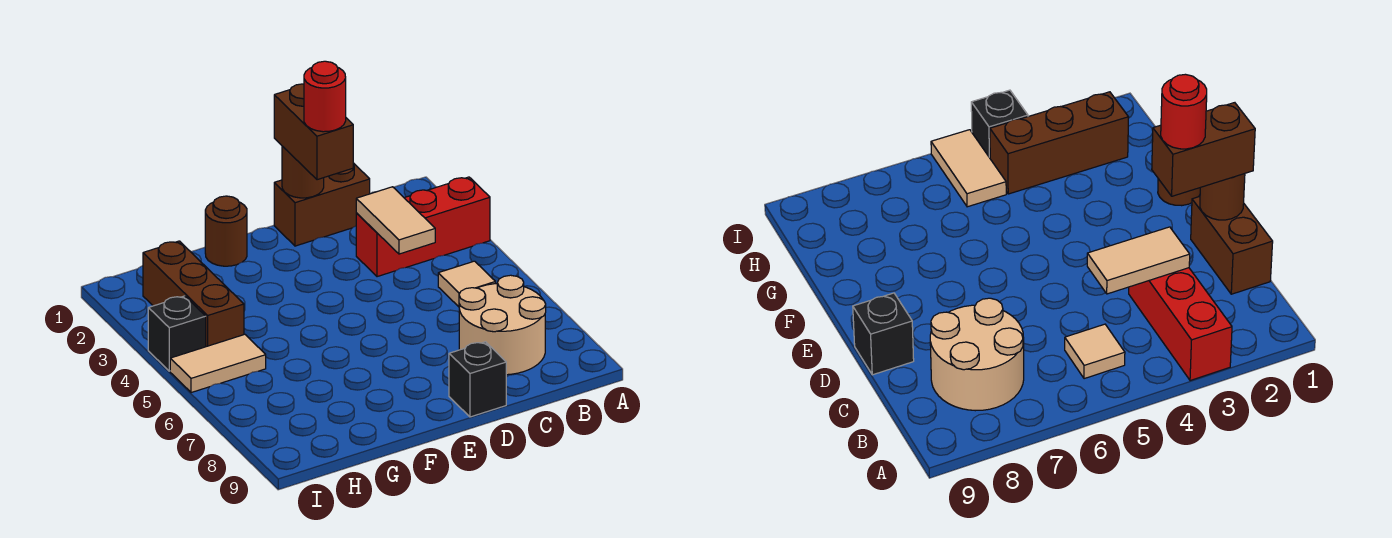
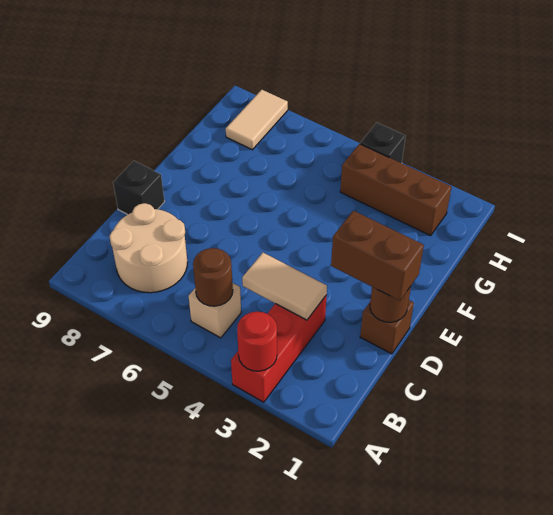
tan tile B5 level 1 -> tan brick B5 level 1
brown brick C1:D1 level 1 -> brown brick D1 level 1
red round brick D2 level 4 -> red round brick A3 level 2
brown round brick F1 level 1 -> brown round brick B5 level 2
tan tile H5:I5 level 1 -> tan tile H8:I8 level 1

